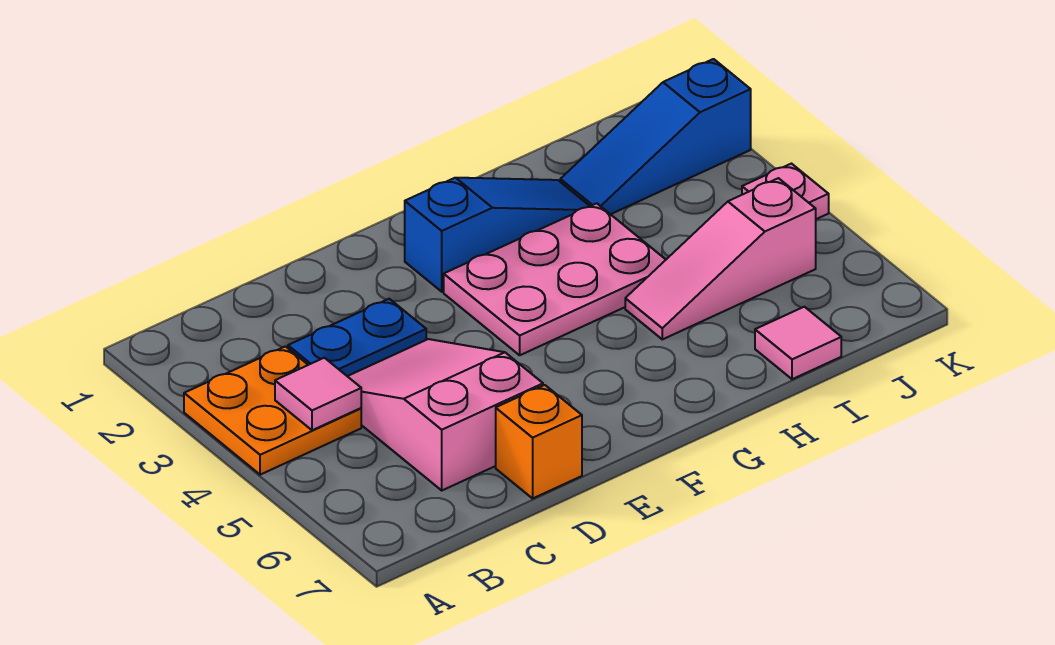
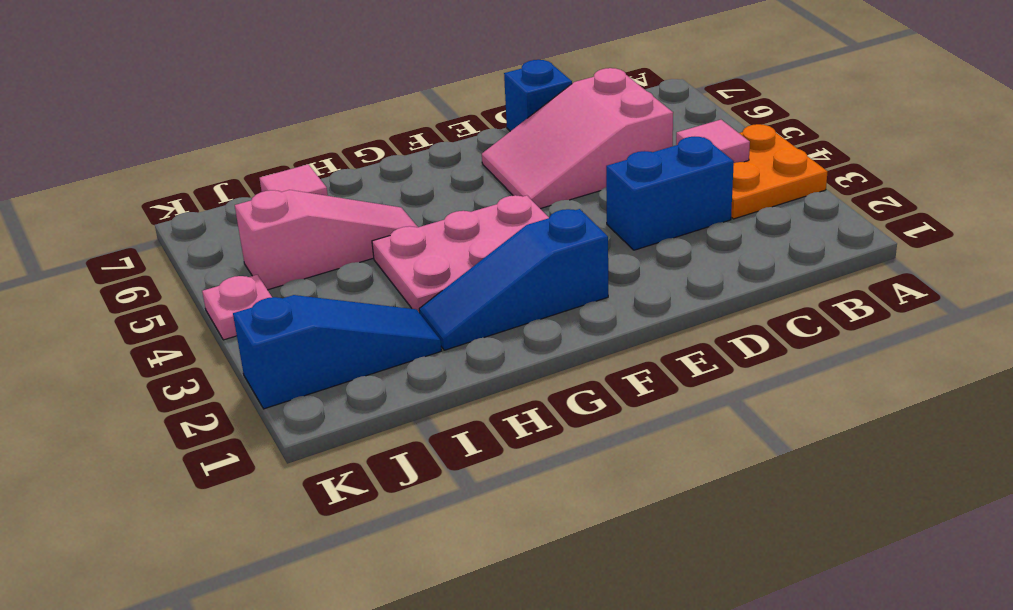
blue plate C3:D3 level 1 -> blue brick C3:D3 level 1
pink slope C4:D6 level 1 top 6 -> pink slope C5:E6 level 1 top C
orange brick D7 level 1 -> blue brick D7 level 1

